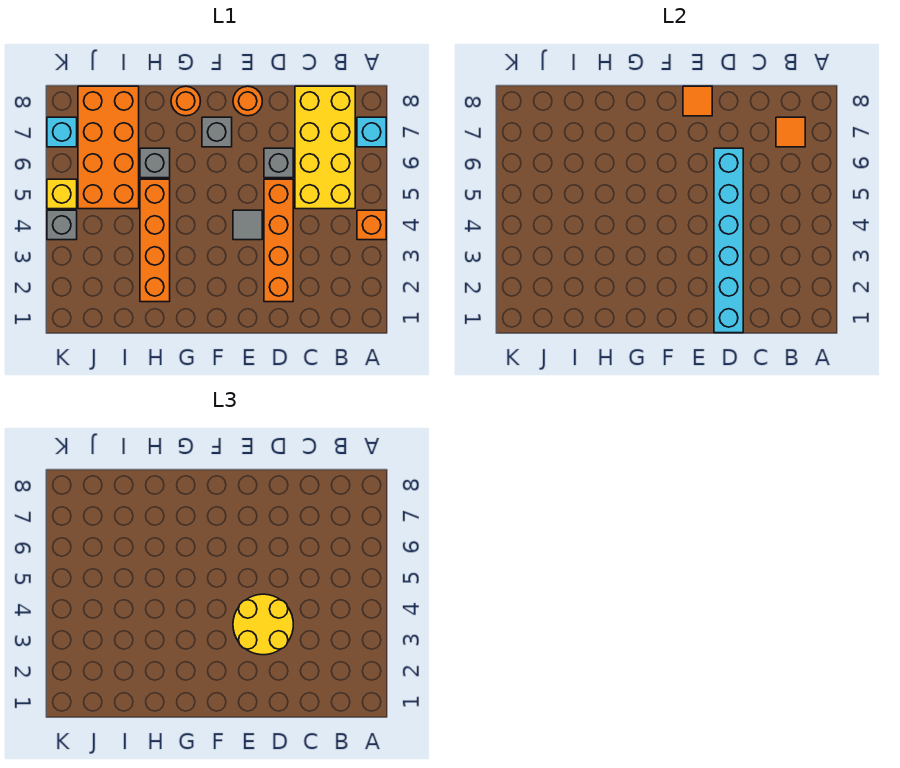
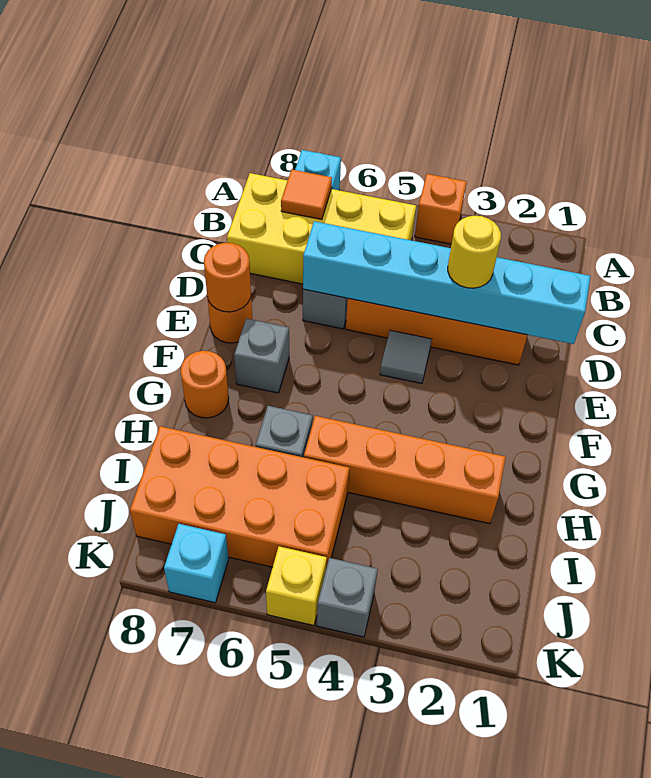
yellow round brick D3:E4 level 3 -> yellow round brick D3 level 3
orange tile E8 level 2 -> orange round brick E8 level 2

